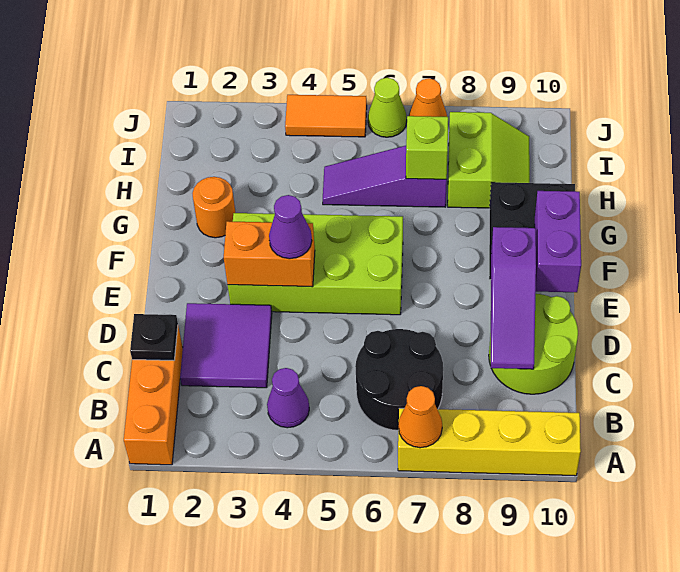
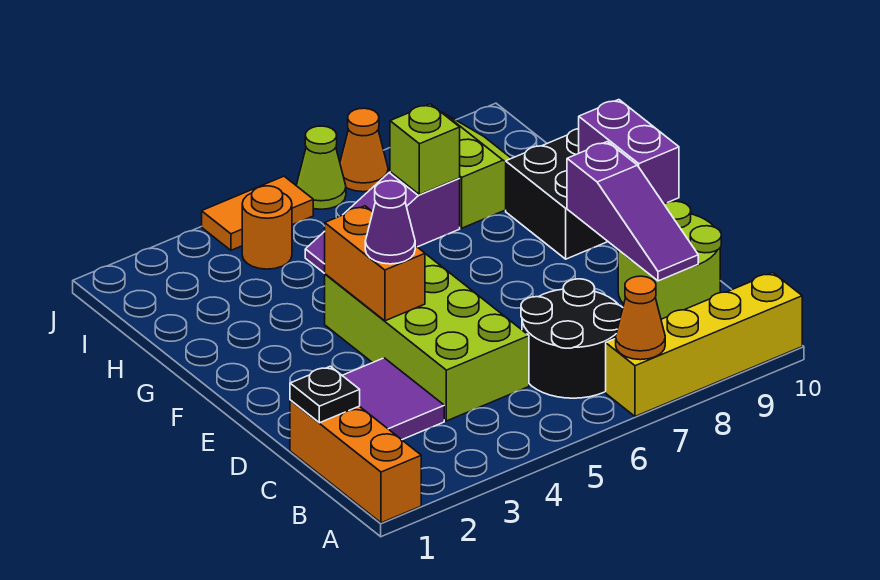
purple cone B4 level 1 -> none
lime brick E3:F6 level 1 -> lime brick C4:F5 level 1
orange brick E3:E4 level 2 -> orange brick E4:F4 level 2
orange round brick G2 level 1 -> orange round brick I4 level 1

